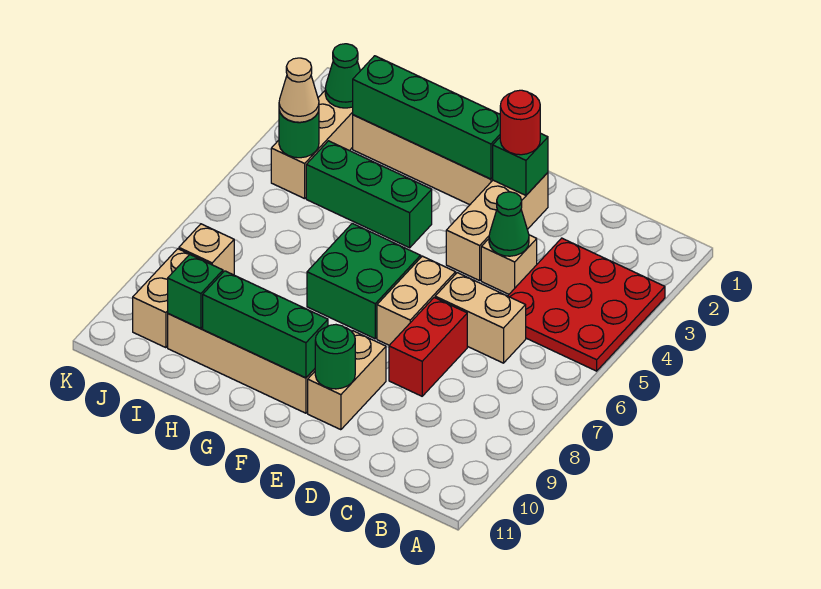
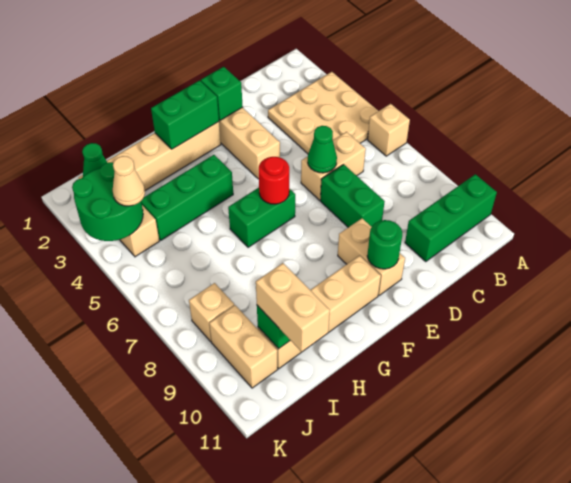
red plate A3:C5 level 1 -> tan plate A3:C5 level 1
tan brick D4 level 1 -> tan brick A6 level 1
green cone D4 level 2 -> green cone D6 level 2
red brick D7:D8 level 1 -> green brick D7:D8 level 1
red round brick E2 level 3 -> red round brick F6 level 2
tan brick E6:E7 level 1 -> tan brick I10:I11 level 3
green brick F2:I2 level 2 -> green brick F2:G2 level 2
green brick F6:G7 level 1 -> green brick F6:G6 level 1
green brick F10:H10 level 2 -> green brick A10:C10 level 1
green round brick J4 level 2 -> green round brick J3:K4 level 2

